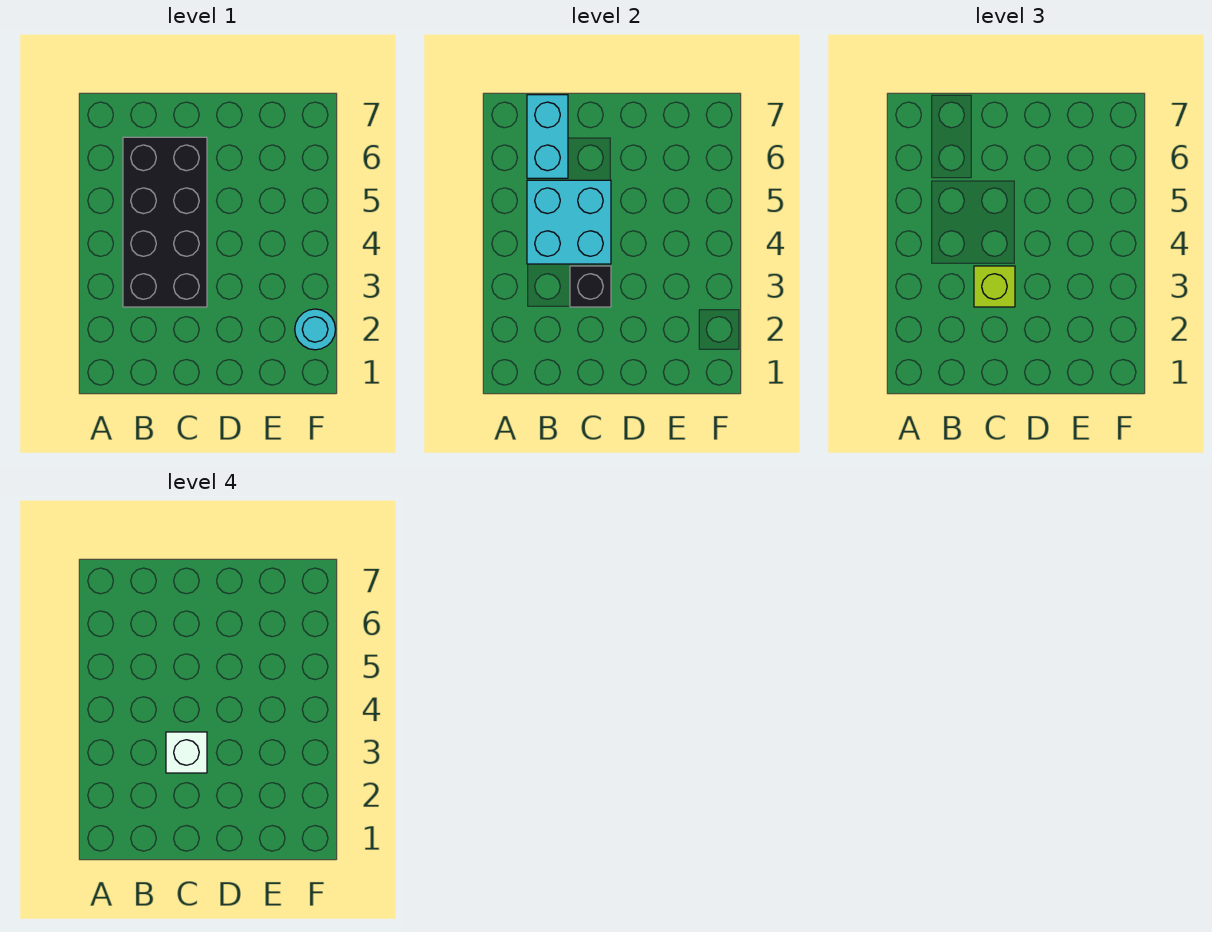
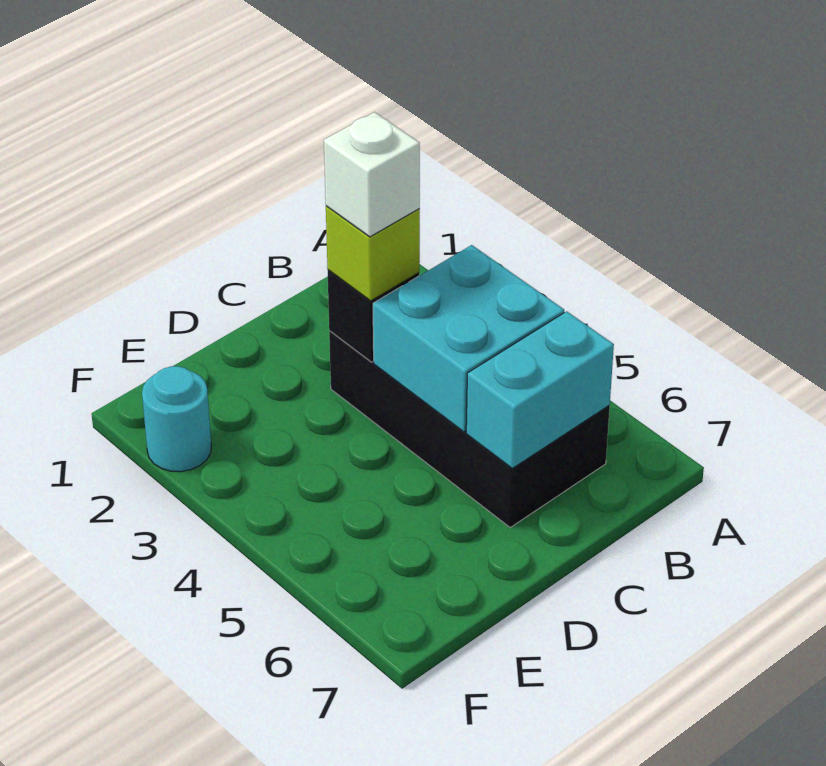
cyan brick B6:B7 level 2 -> cyan brick B6:C6 level 2

